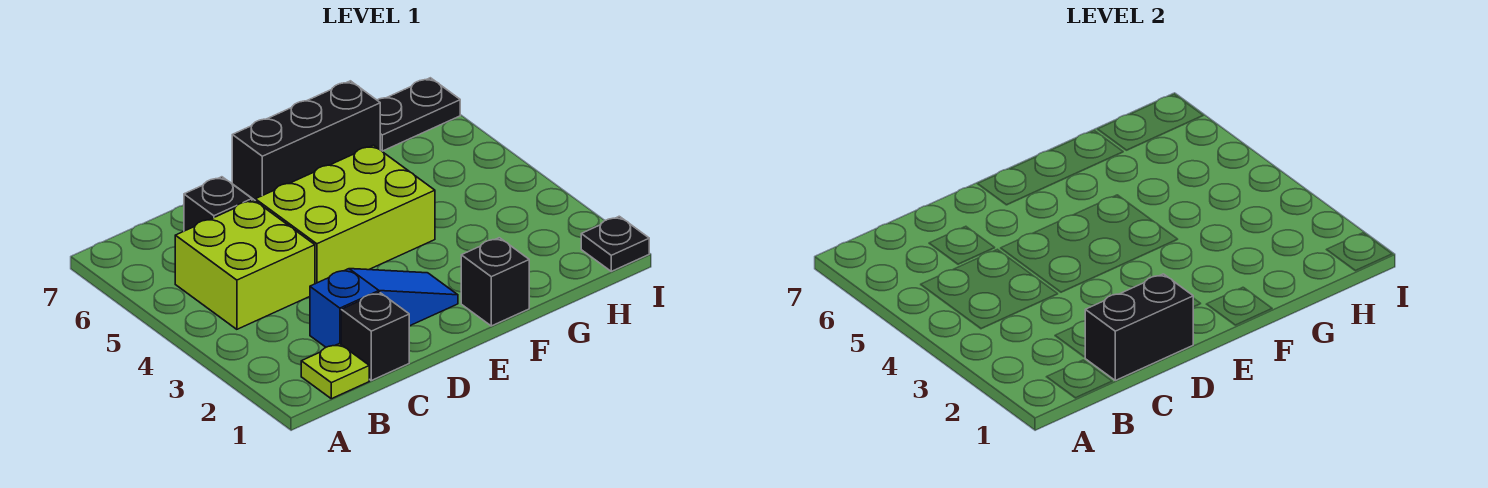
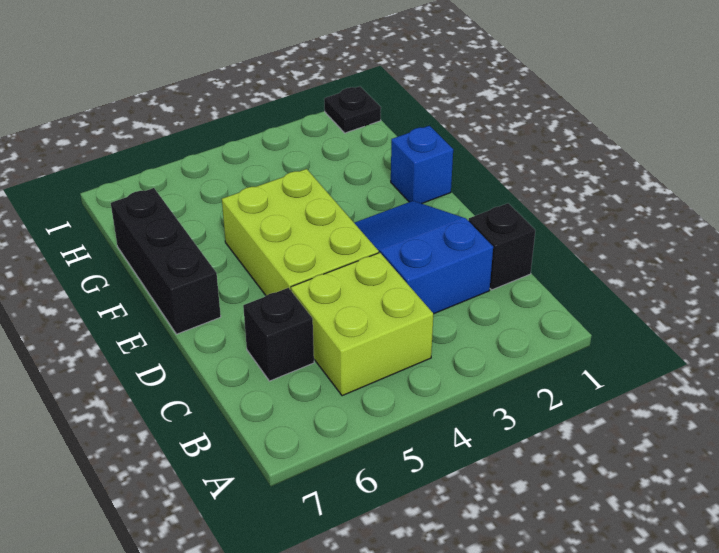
lime plate B1 level 1 -> none
black brick C1:D1 level 2 -> none
blue slope C2:E2 level 1 top C -> blue slope C2:E3 level 1 top C
black brick F1 level 1 -> blue brick F1 level 1
black plate H7:I7 level 1 -> none

